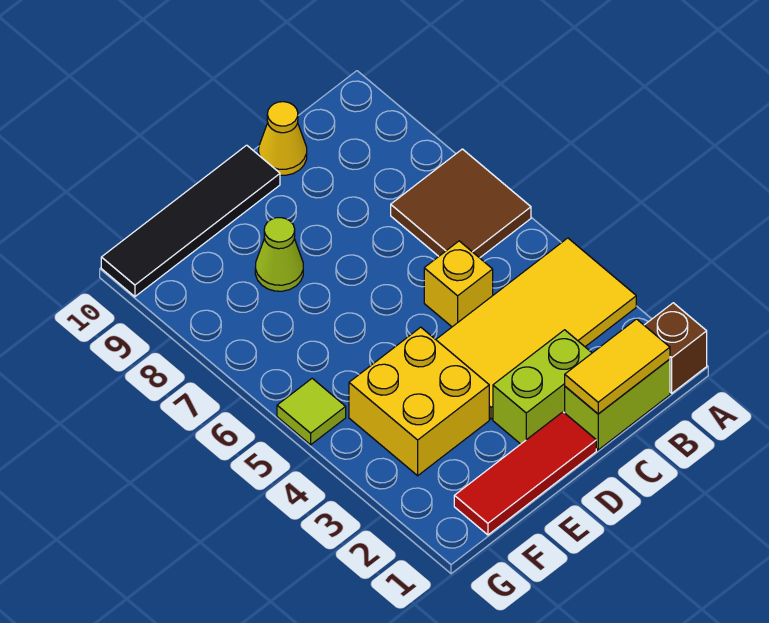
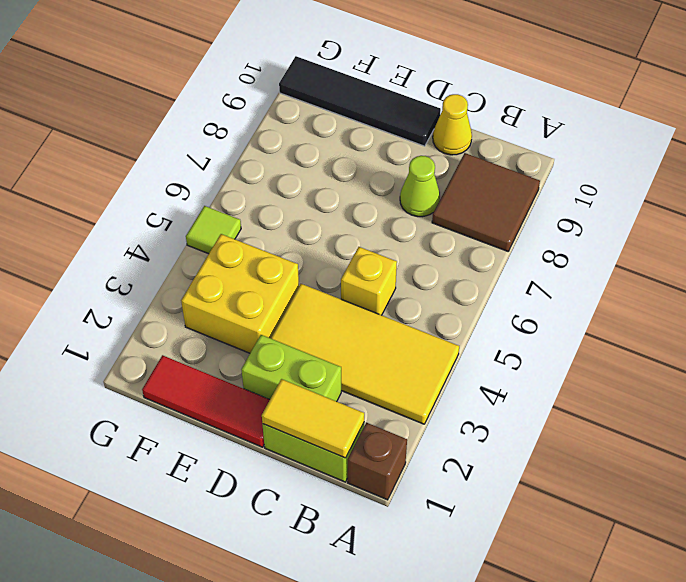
brown tile A6:B7 level 1 -> brown tile A8:B9 level 1
lime cone E8 level 1 -> lime cone C8 level 1

